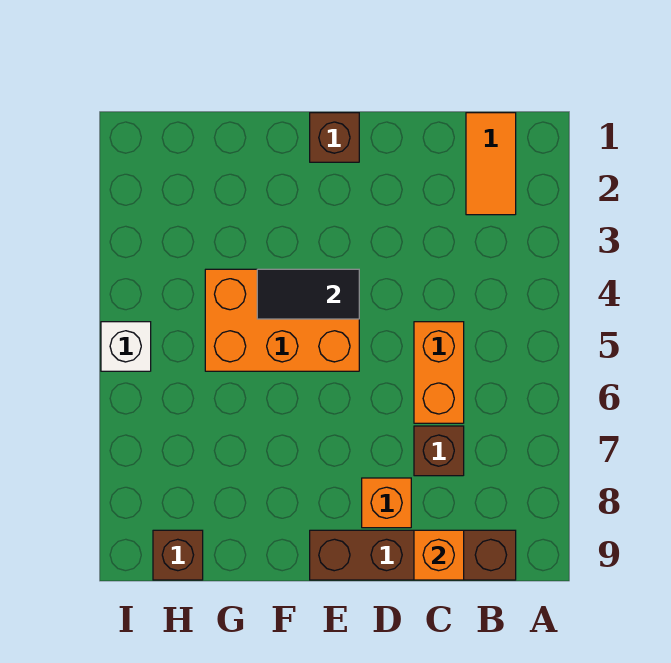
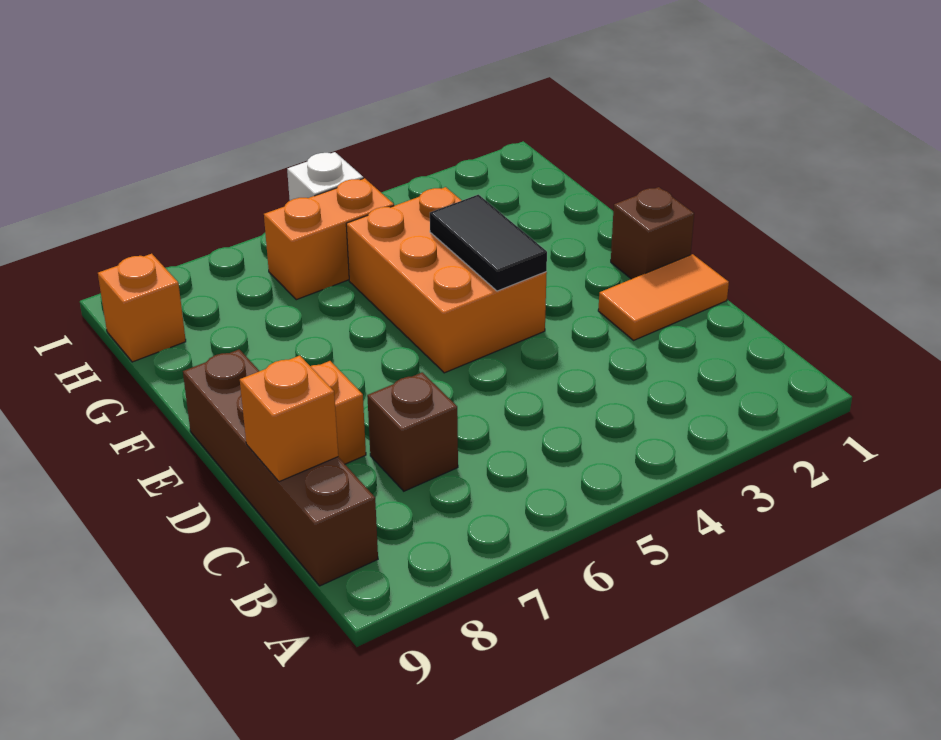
orange tile B1:B2 level 1 -> orange tile D1:D2 level 1
orange brick C5:C6 level 1 -> orange brick H5:H6 level 1
brown brick H9 level 1 -> orange brick H9 level 1

